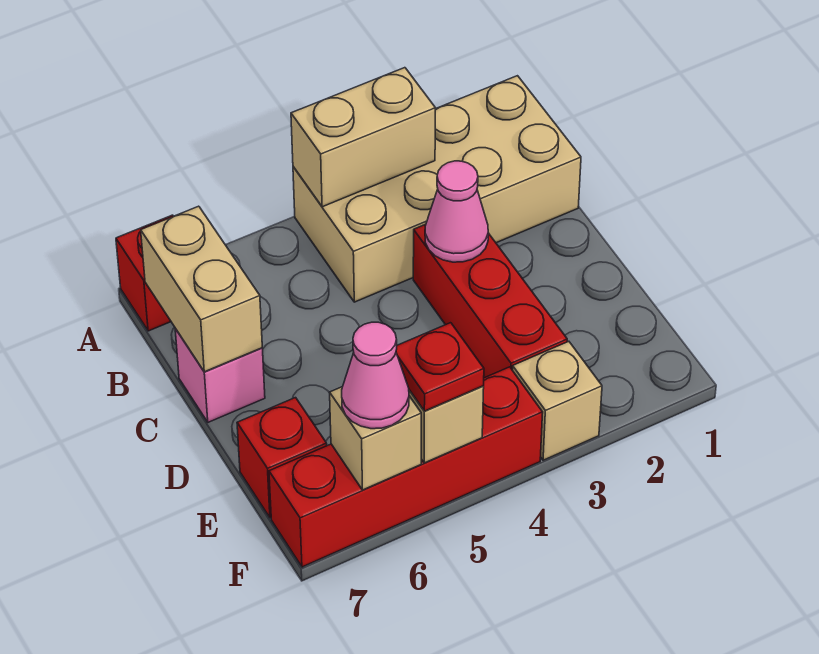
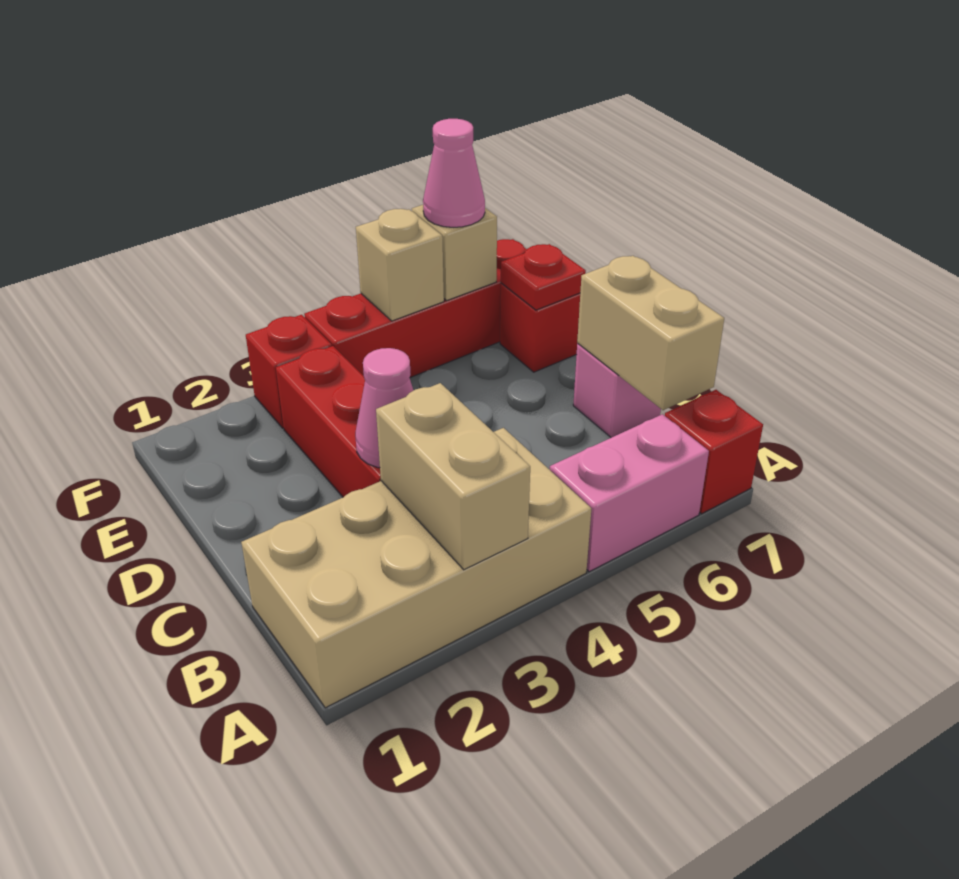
tan brick A3:A4 level 2 -> tan brick A3:B3 level 2
none -> pink brick A5:A6 level 1
tan brick F3 level 1 -> red brick F3 level 1
red plate F5 level 3 -> red plate E7 level 2

